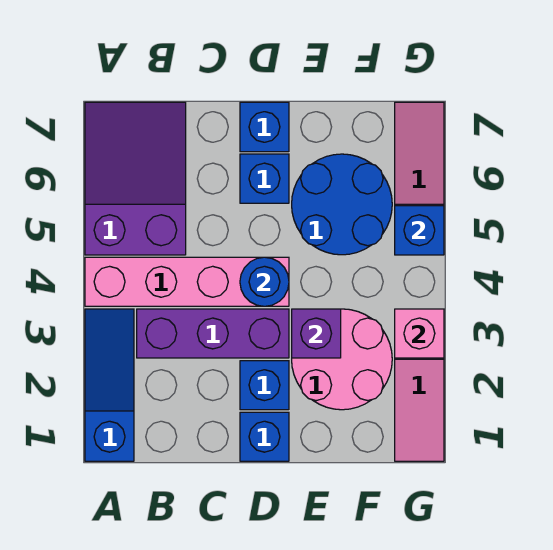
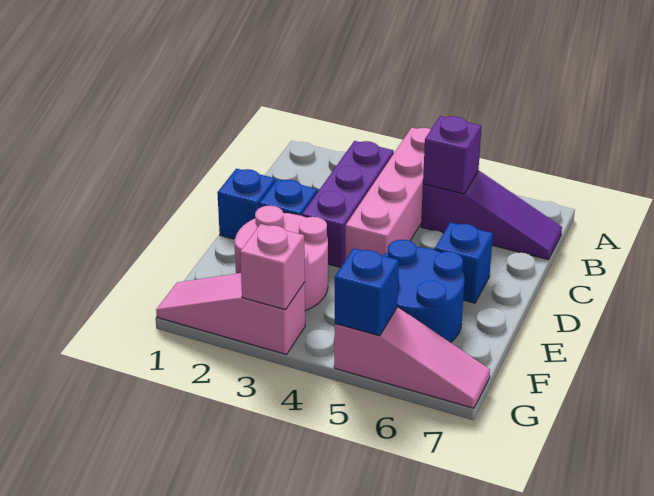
blue slope A1:A3 level 1 top 1 -> none
purple slope A5:B7 level 1 top 5 -> purple slope B5:B7 level 1 top 5
blue round brick D4 level 2 -> none
blue brick D7 level 1 -> none
purple brick E3 level 2 -> purple brick B5 level 2

